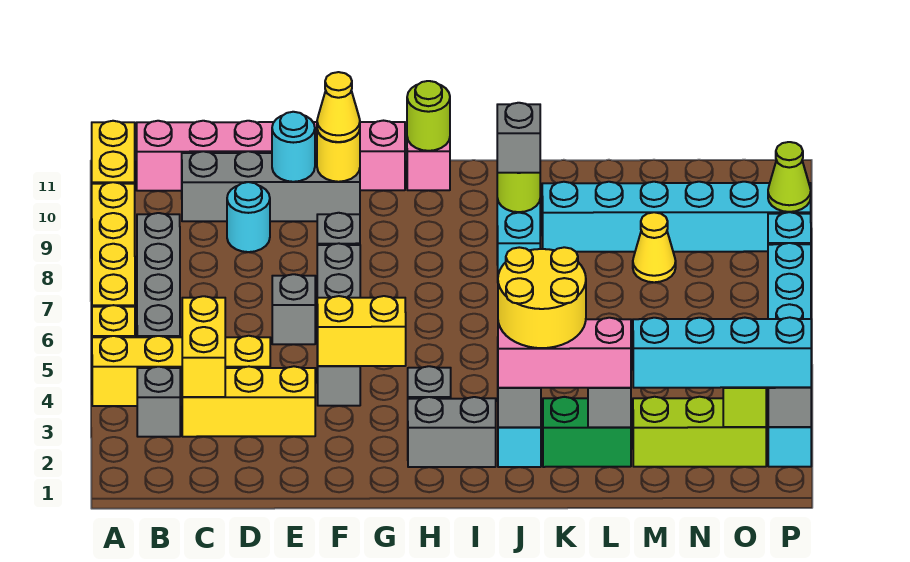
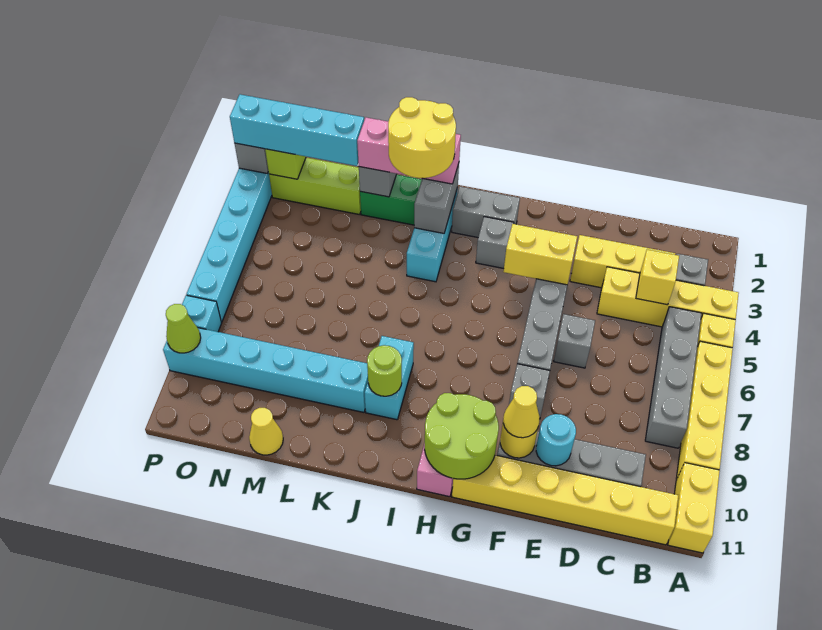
pink brick B11:G11 level 1 -> yellow brick B11:G11 level 1
yellow brick C3:C4 level 2 -> yellow brick C4 level 2
cyan round brick D9 level 1 -> none
lime round brick H11 level 2 -> lime round brick G10:H11 level 2
grey brick J9 level 3 -> none
yellow cone M8 level 1 -> yellow cone M11 level 1

